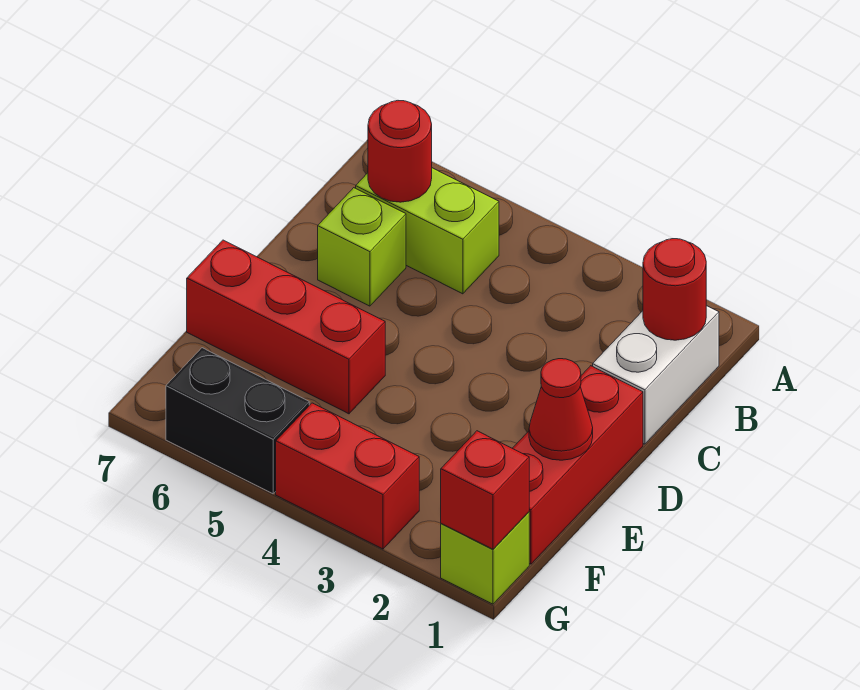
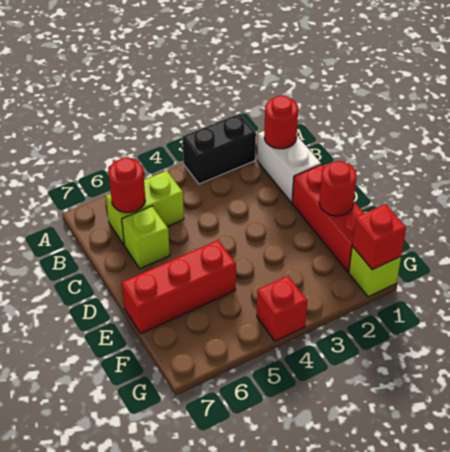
red cone E1 level 2 -> red round brick E1 level 2
red brick G3:G4 level 1 -> red brick G4 level 1
black brick G5:G6 level 1 -> black brick A2:A3 level 1

